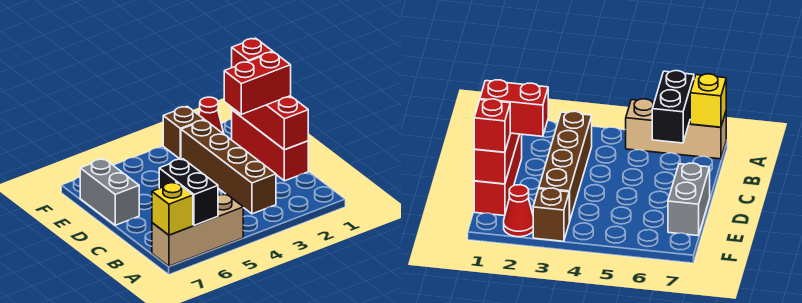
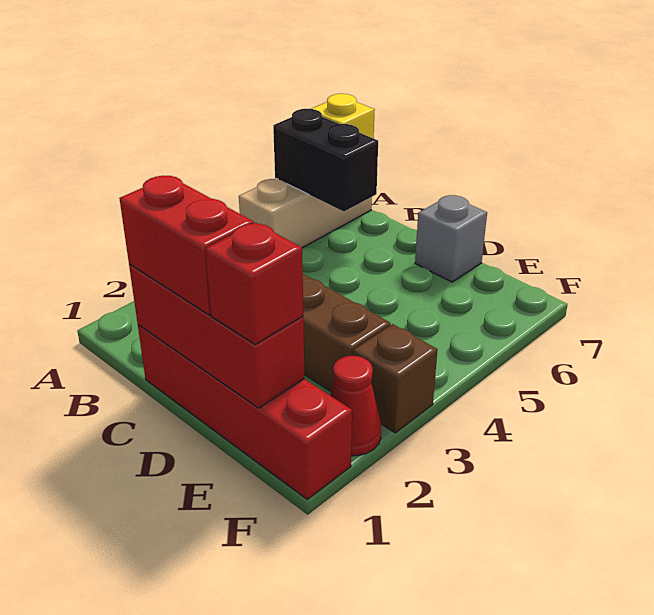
red brick C1:E1 level 1 -> red brick C1:F1 level 1
red brick D1:D2 level 3 -> red brick C1:D1 level 3
grey brick D7:E7 level 1 -> grey brick D7 level 1

